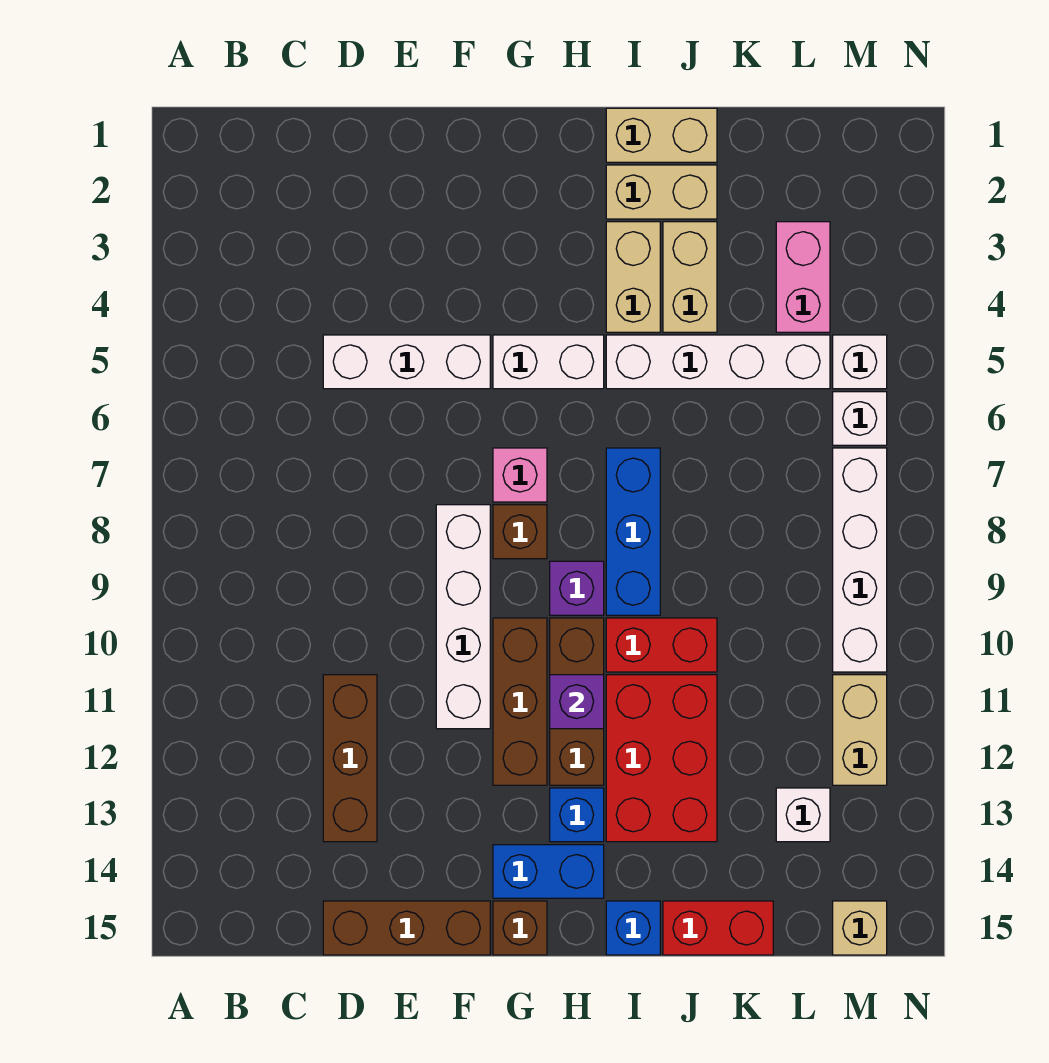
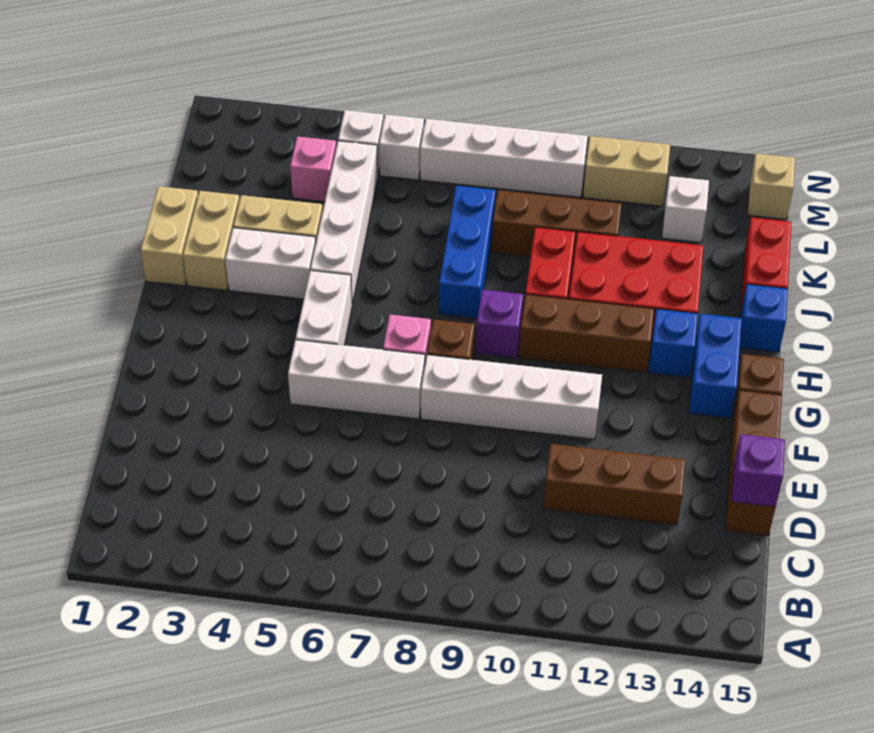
white brick D5:F5 level 1 -> white brick F5:F7 level 1
brown brick G10:G12 level 1 -> brown brick K9:K11 level 1
purple brick H11 level 2 -> purple brick D15 level 2
tan brick I3:I4 level 1 -> white brick I3:I4 level 1
blue brick I7:I9 level 1 -> blue brick I8:K8 level 1
pink brick L3:L4 level 1 -> pink brick L4 level 1

